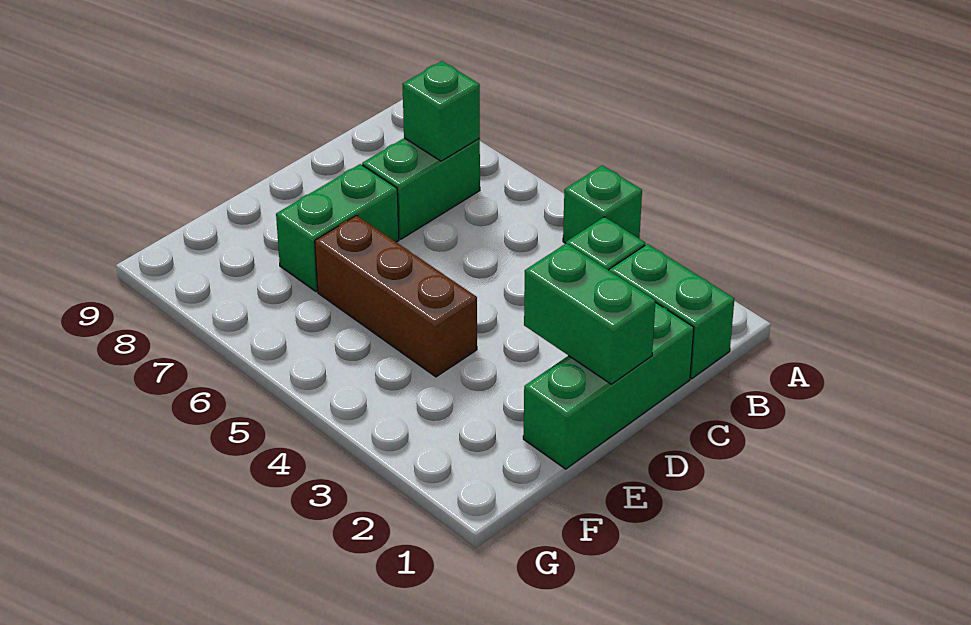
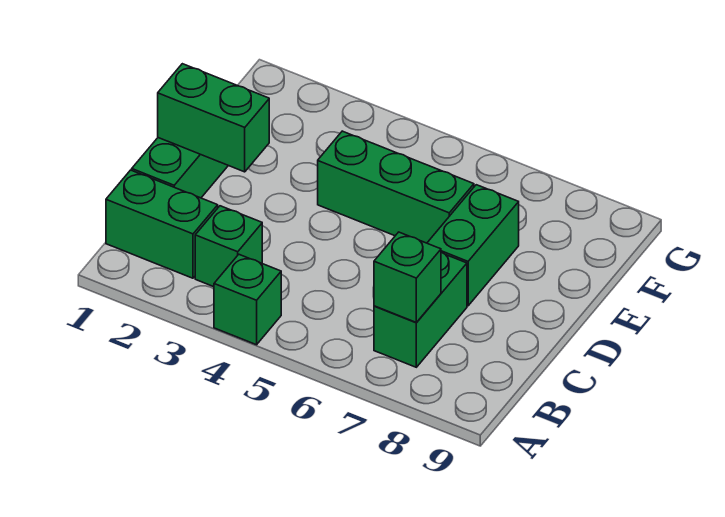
brown brick E4:E6 level 1 -> green brick E4:E6 level 1

